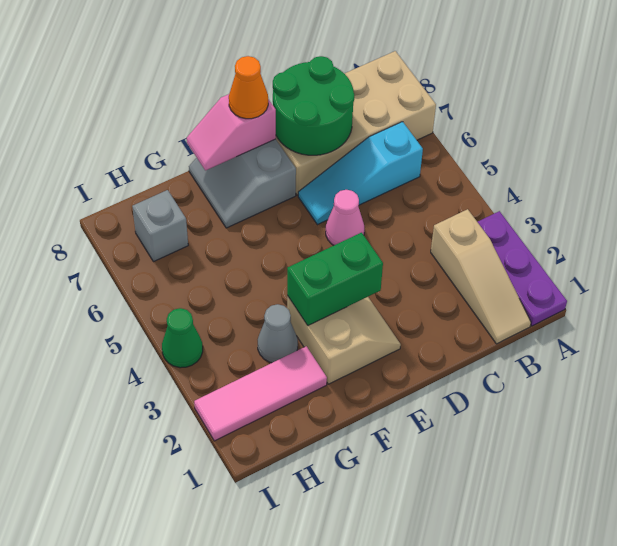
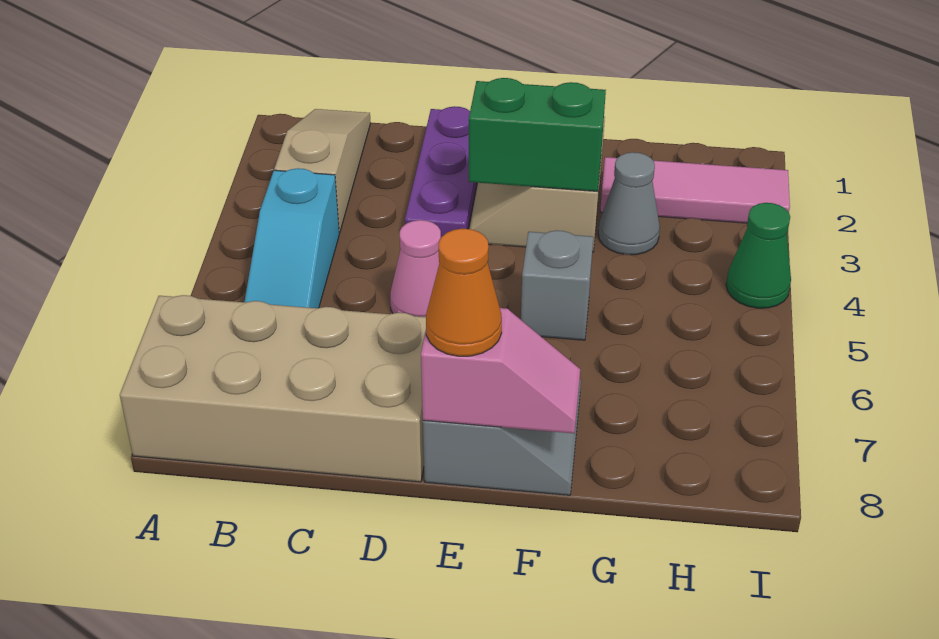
purple plate A1:A3 level 1 -> purple plate D1:D3 level 1
cyan slope B6:D6 level 1 top B -> cyan slope B4:B6 level 1 top 4
green round brick C7:D8 level 2 -> none
grey brick H7 level 1 -> grey brick F5 level 1

